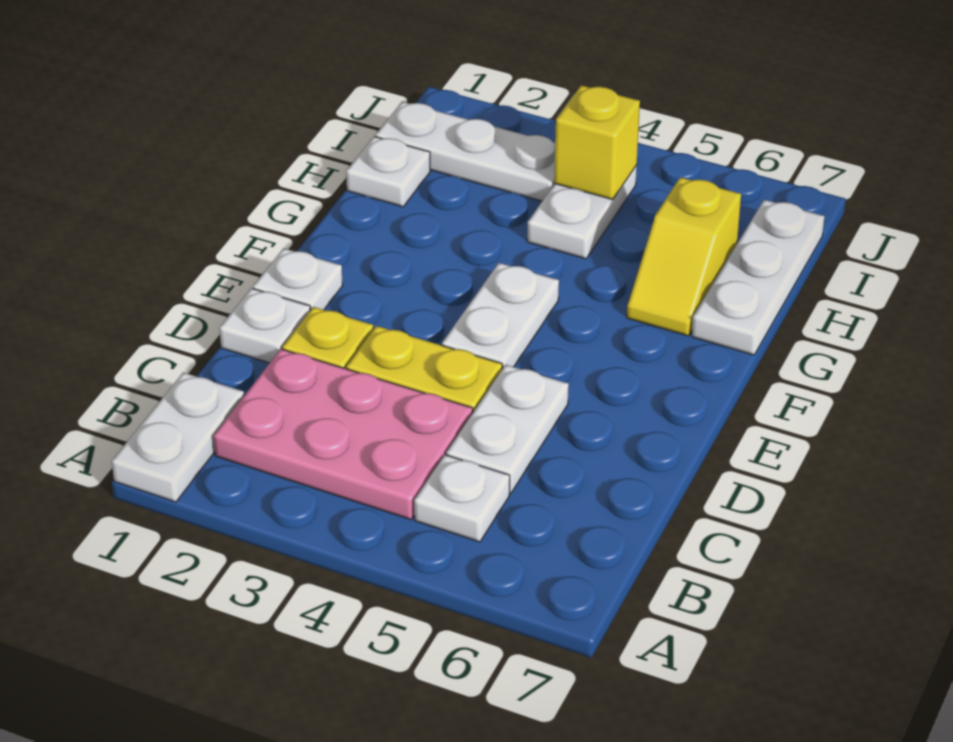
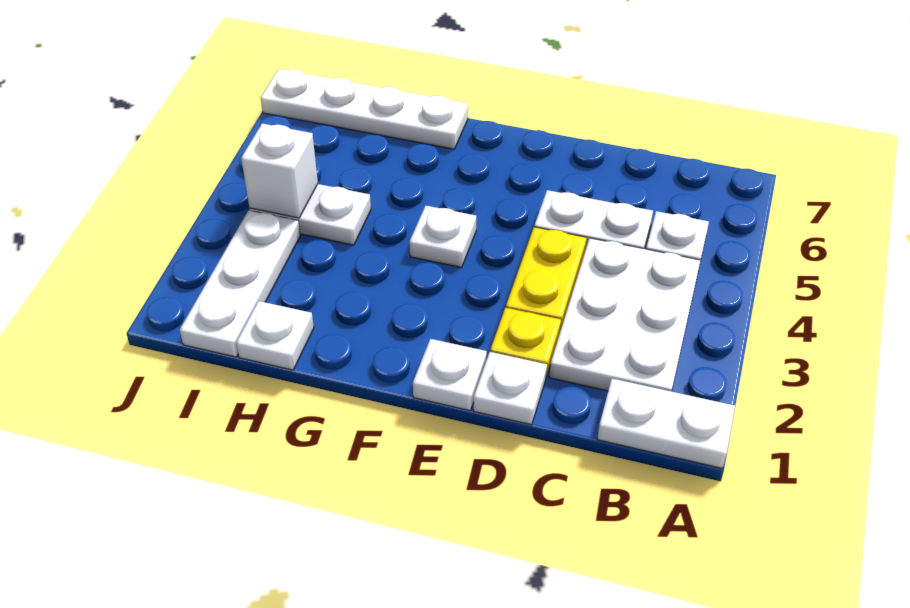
pink plate B2:C4 level 1 -> white plate B2:C4 level 1
white plate E4:F4 level 1 -> white plate F4 level 1
yellow slope G6:H6 level 1 top H -> none
white plate G7:I7 level 1 -> white plate G7:J7 level 1
yellow brick I4 level 2 -> white brick I4 level 2

